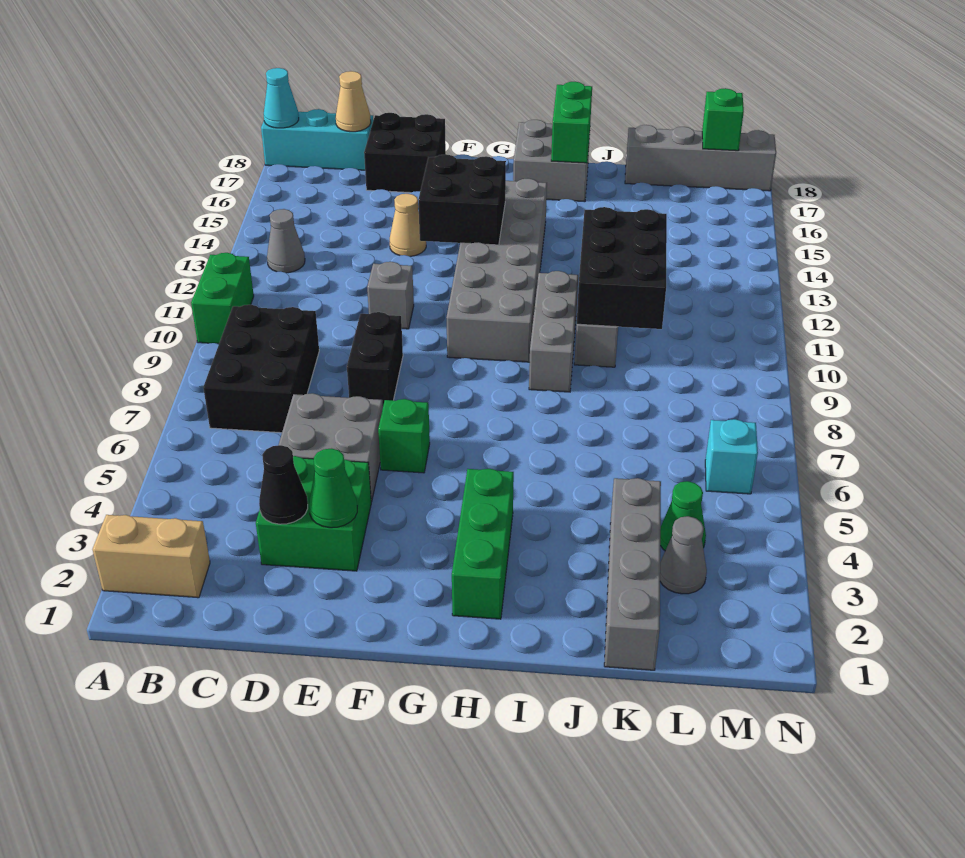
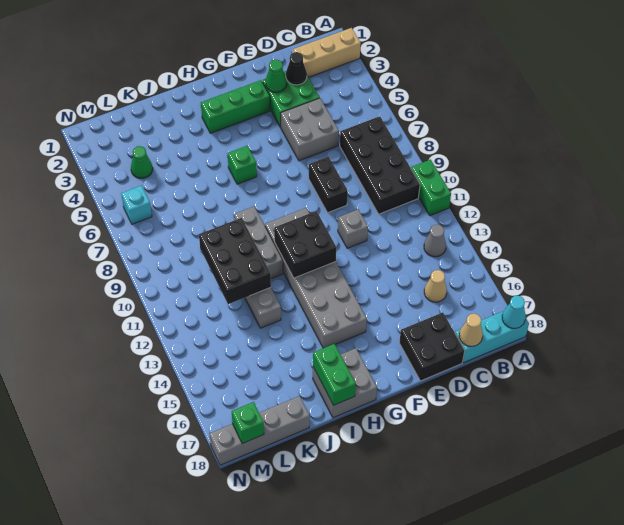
tan brick A2:B2 level 1 -> tan brick A2:C2 level 1
black brick B7:C9 level 1 -> black brick B7:C10 level 1
tan cone E14 level 1 -> tan cone C15 level 1
green brick F6 level 1 -> green brick H6 level 1
black brick F13:G14 level 2 -> black brick G11:H12 level 2
green brick H2:H4 level 1 -> green brick F3:H3 level 1
grey brick K1:K4 level 1 -> none
grey cone L3 level 1 -> none

